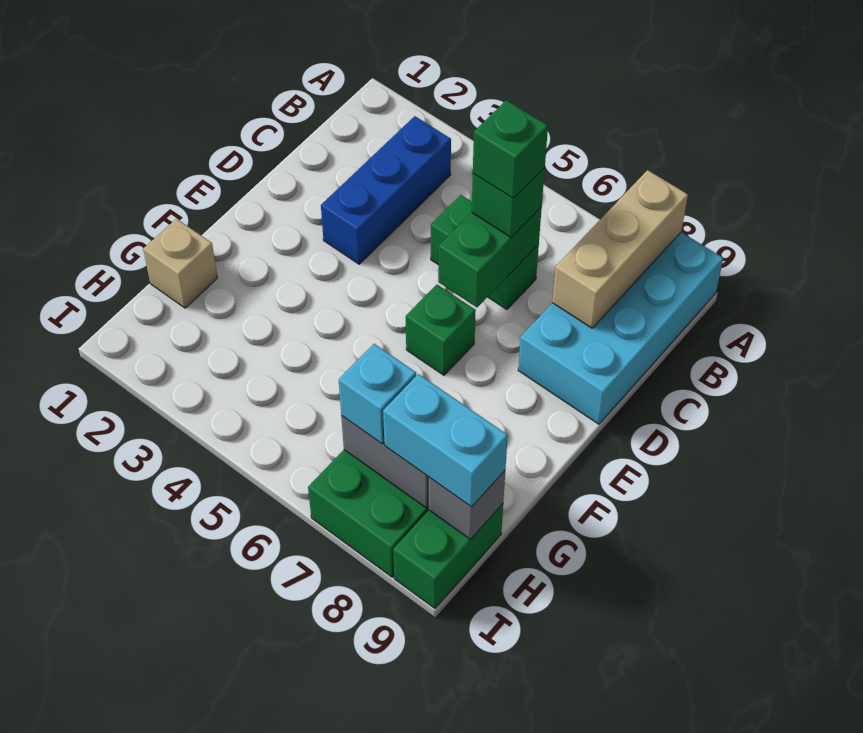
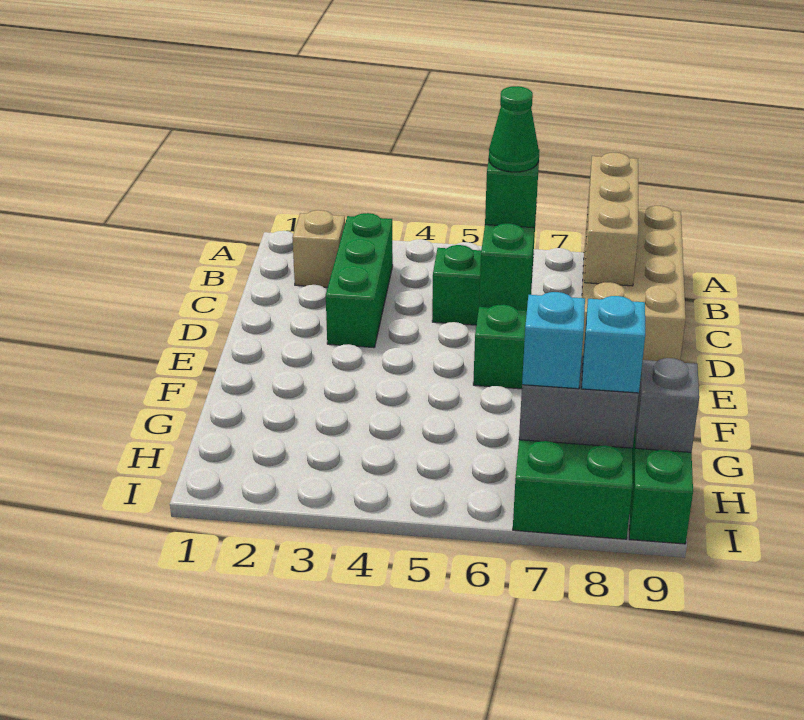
cyan brick A8:D9 level 1 -> tan brick A8:D9 level 1
blue brick B3:D3 level 1 -> green brick B3:D3 level 1
green brick C6 level 4 -> green cone C6 level 4
tan brick G1 level 1 -> tan brick B2 level 1
cyan brick H8:H9 level 3 -> cyan brick H8 level 3

